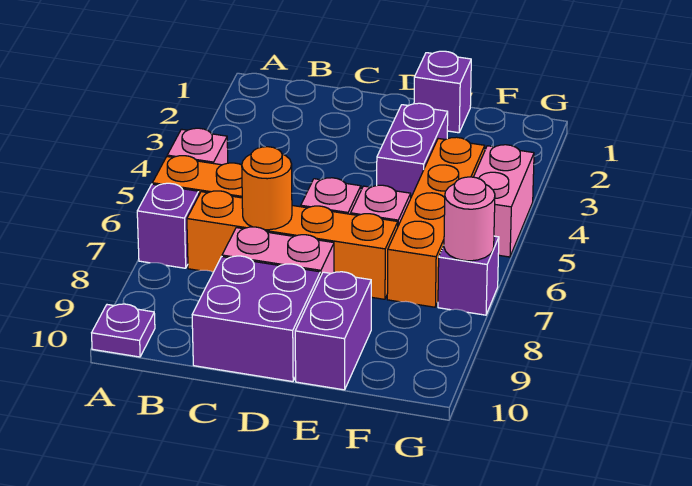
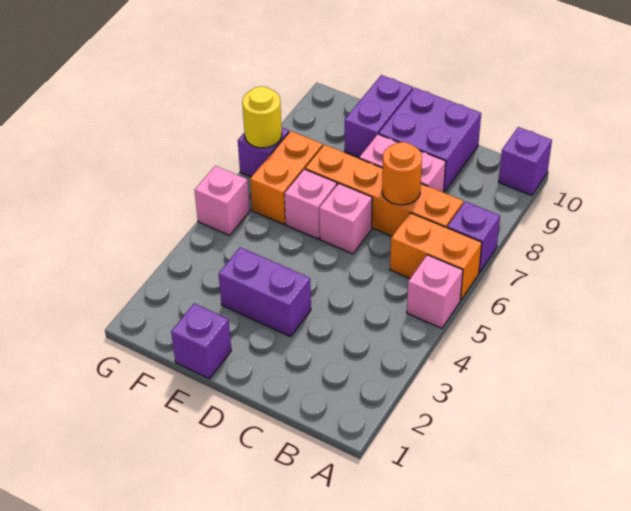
purple plate A10 level 1 -> purple brick A10 level 1
purple brick E3:E4 level 1 -> purple brick D3:E3 level 1
orange brick F4:F7 level 1 -> orange brick F6:F7 level 1
pink brick G4:G5 level 1 -> pink brick G5 level 1
pink round brick G7 level 2 -> yellow round brick G7 level 2

